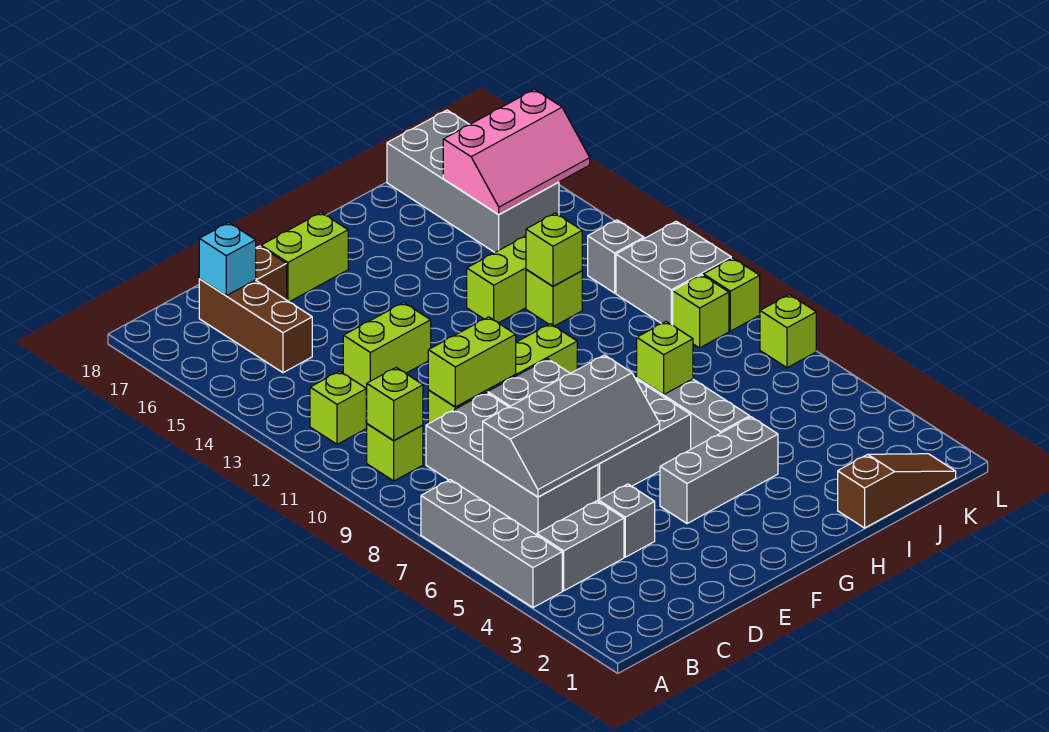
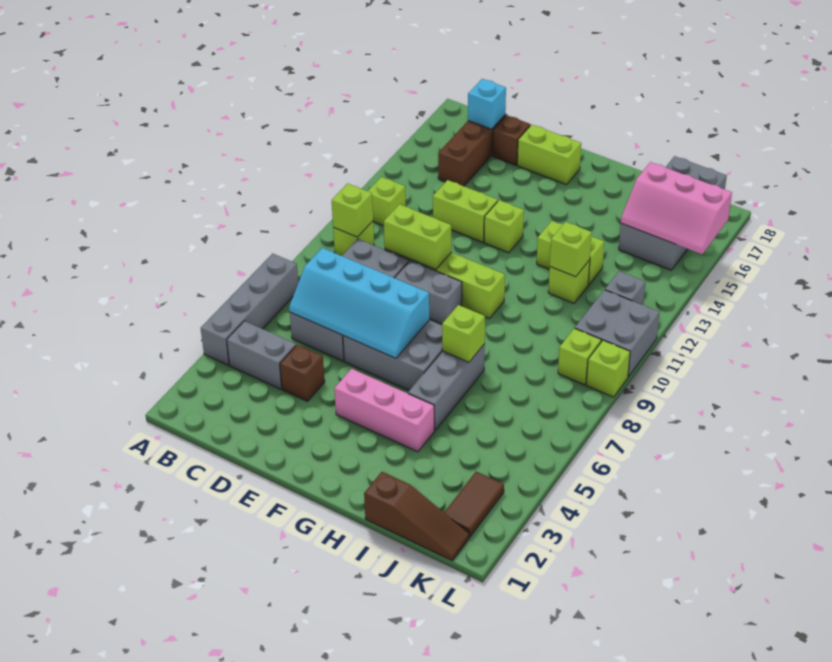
grey slope C6:F7 level 2 top 7 -> cyan slope C6:F7 level 2 top 7
grey brick D4 level 1 -> brown brick D4 level 1
grey brick F4:H4 level 1 -> pink brick F4:H4 level 1
none -> brown tile K2:K3 level 1
lime brick L7 level 1 -> lime brick F13 level 1

